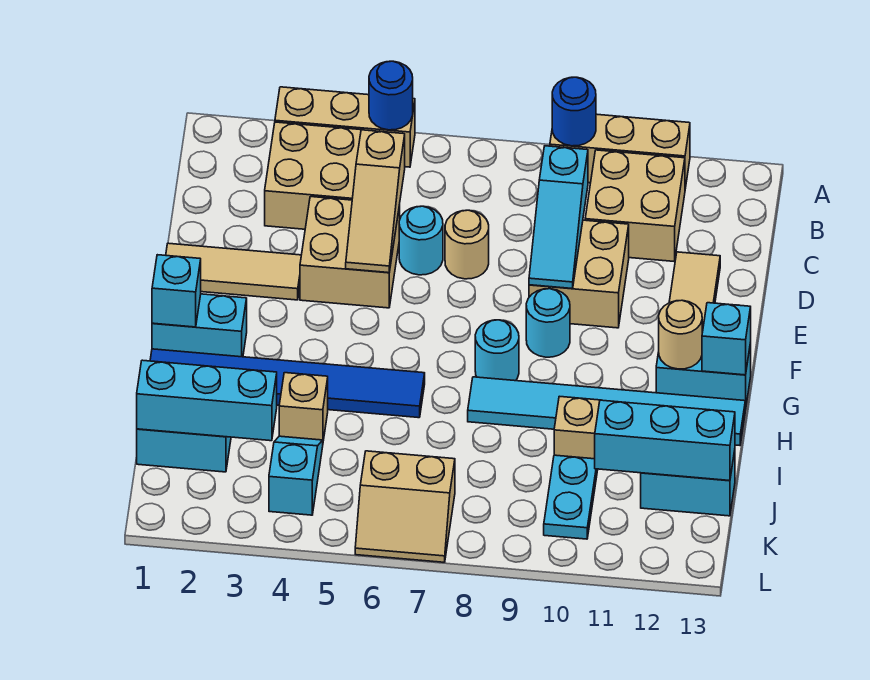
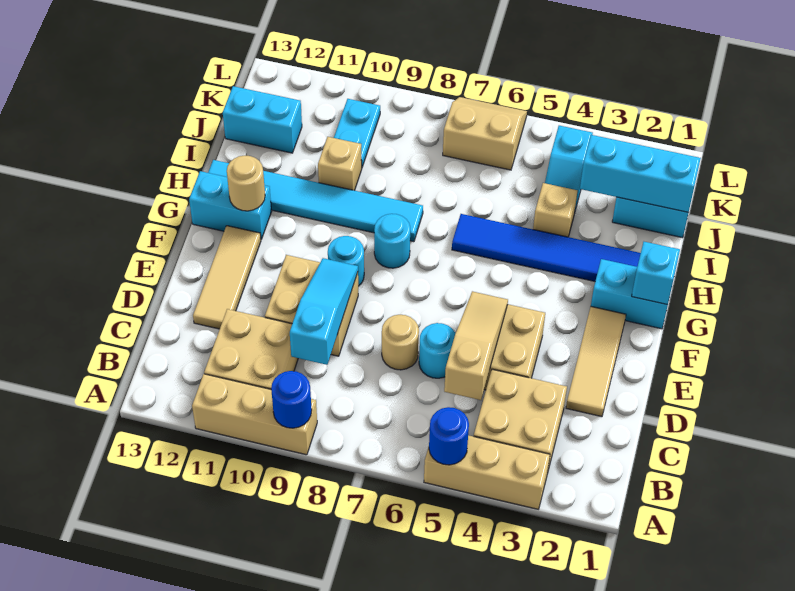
tan tile E1:E3 level 1 -> tan tile D2:F2 level 1
cyan brick G13 level 2 -> none
cyan brick J11:J13 level 2 -> none

